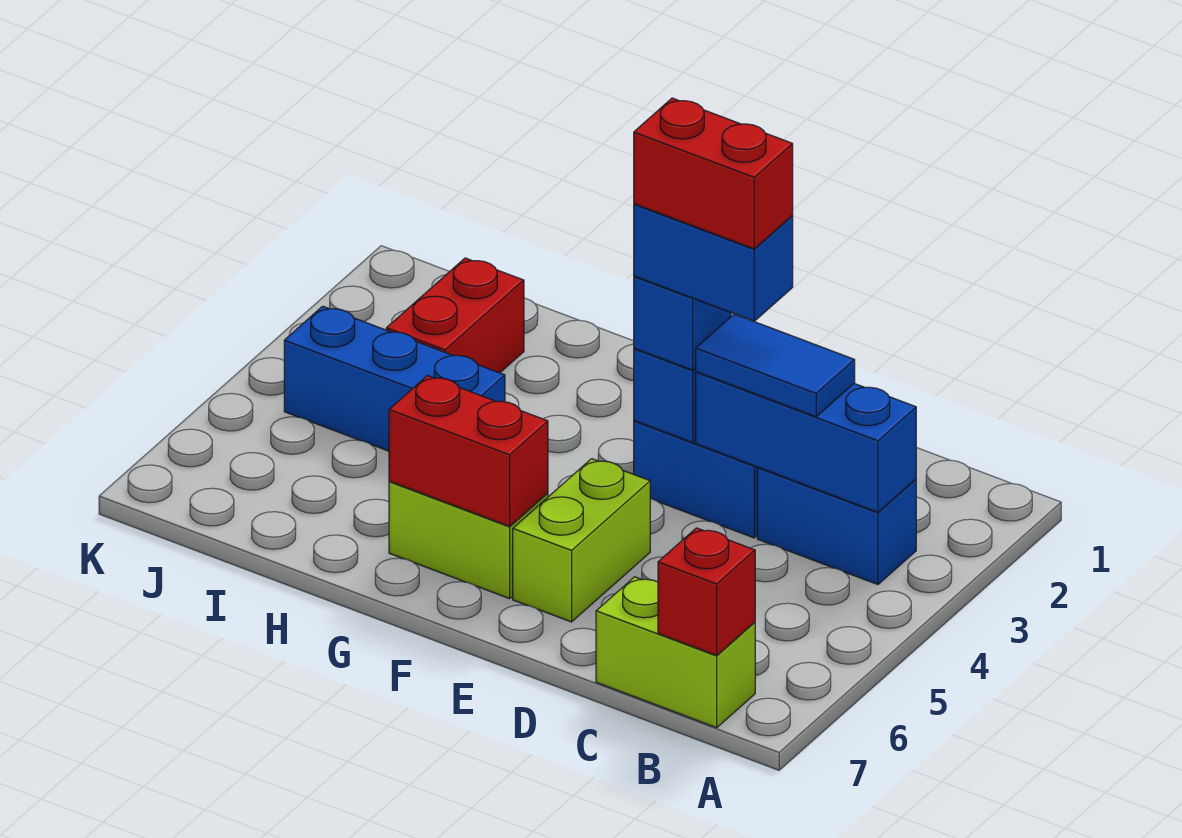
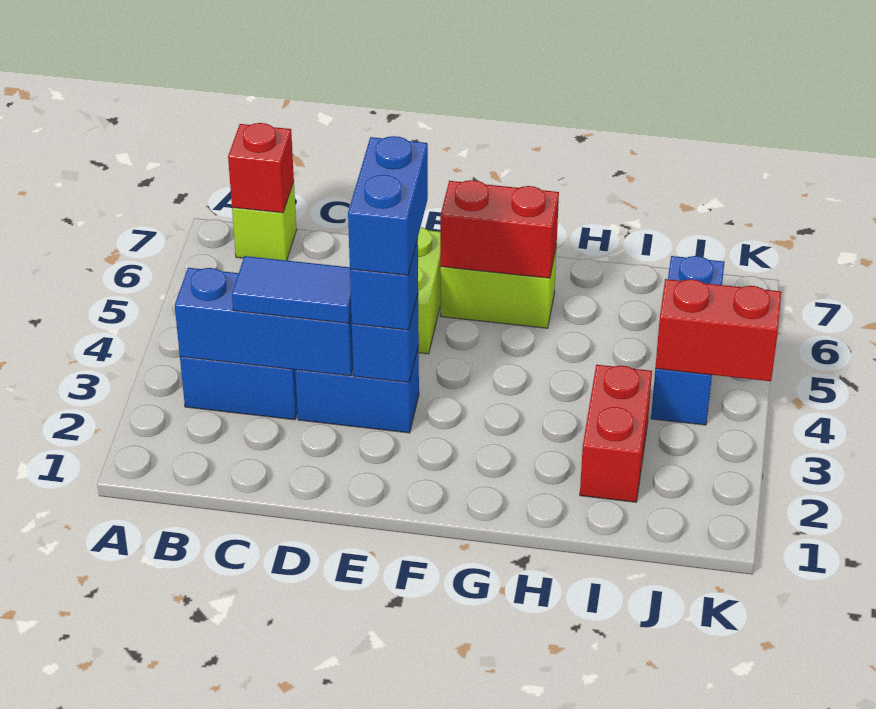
lime brick B7:C7 level 1 -> lime brick B7 level 1
blue brick D3:E3 level 4 -> blue brick E3:E4 level 4
red brick D3:E3 level 5 -> red brick J4:K4 level 2
blue brick H4:J4 level 1 -> blue brick J4:J6 level 1

